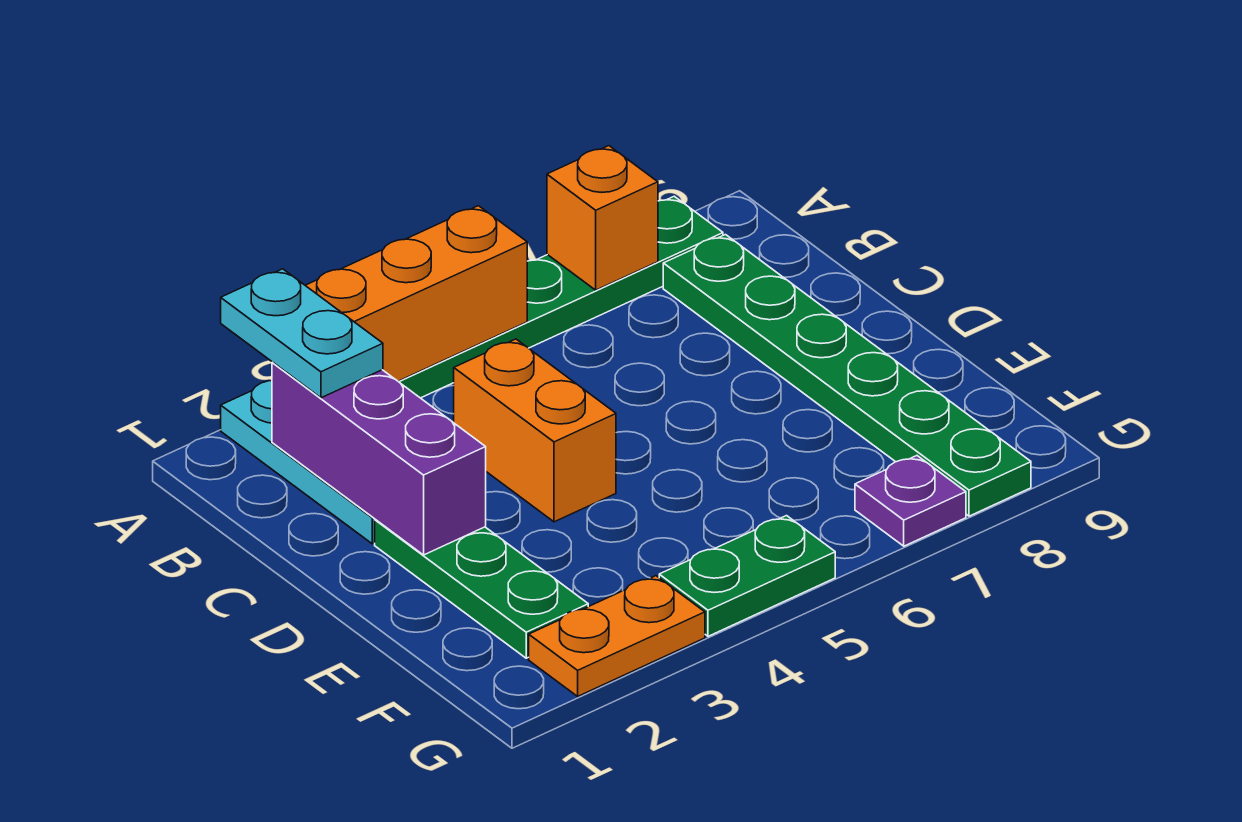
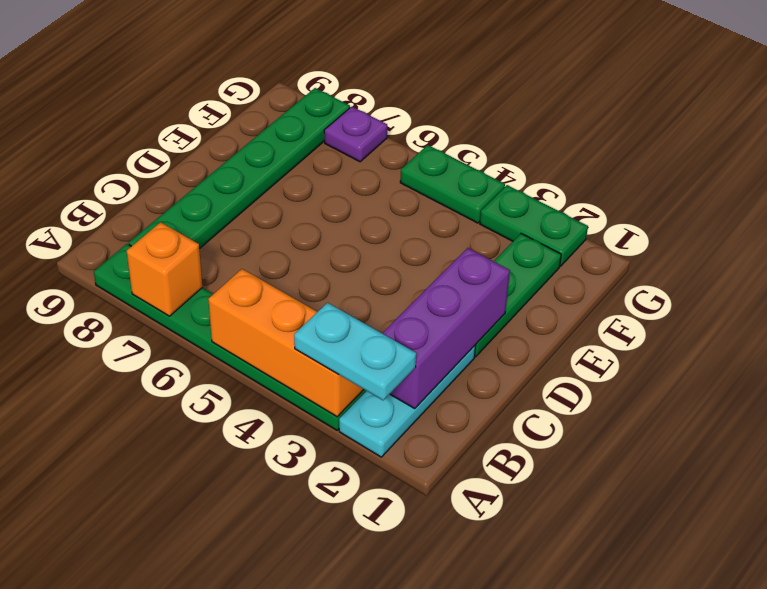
cyan plate A2:B2 level 3 -> cyan plate A2:A3 level 3
orange brick C4:D4 level 1 -> none
orange plate G2:G3 level 1 -> green plate G2:G3 level 1

